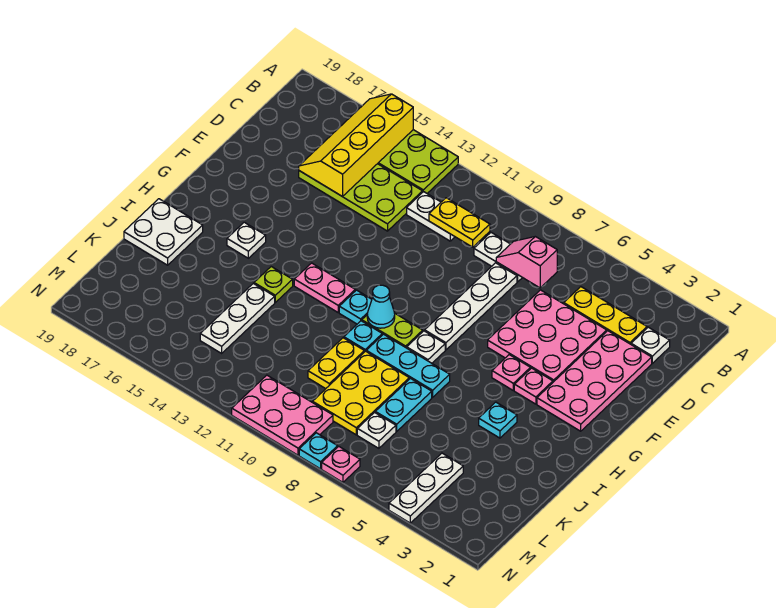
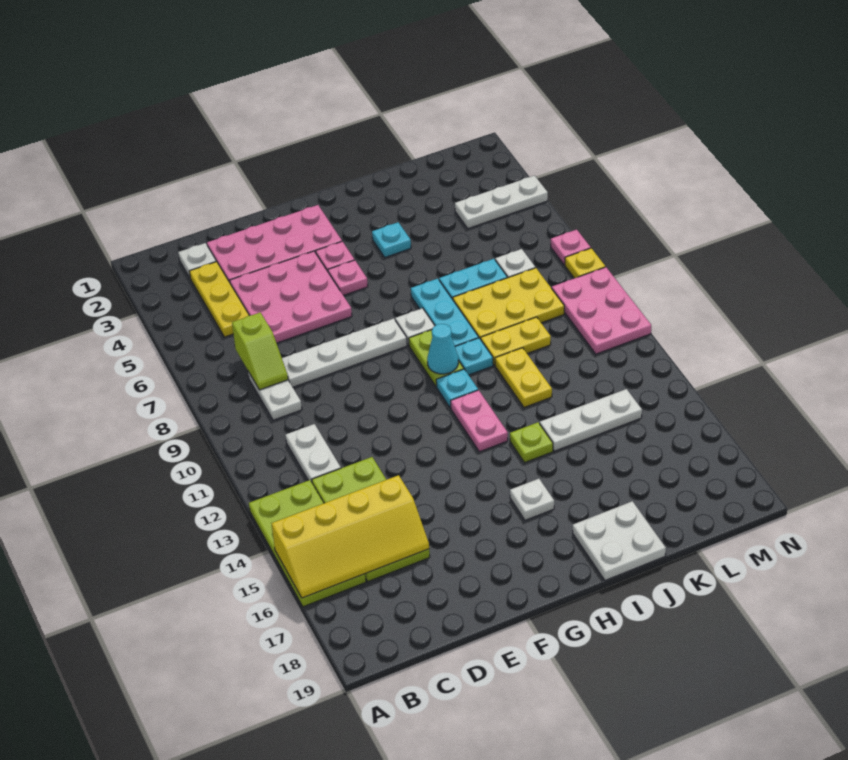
pink slope C7:C8 level 2 top 7 -> lime slope C7:C8 level 2 top 7
yellow plate C10:C11 level 2 -> yellow plate J11:J12 level 1
cyan plate N8 level 1 -> yellow plate N8 level 1

